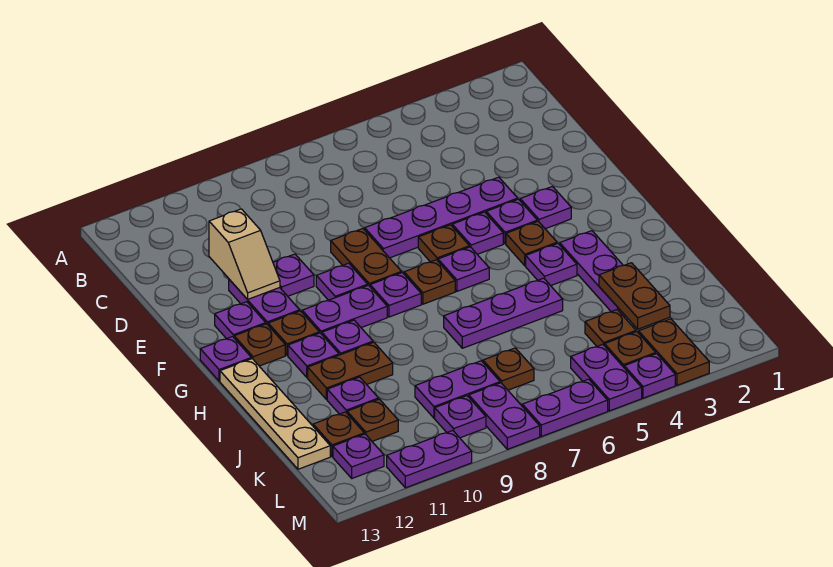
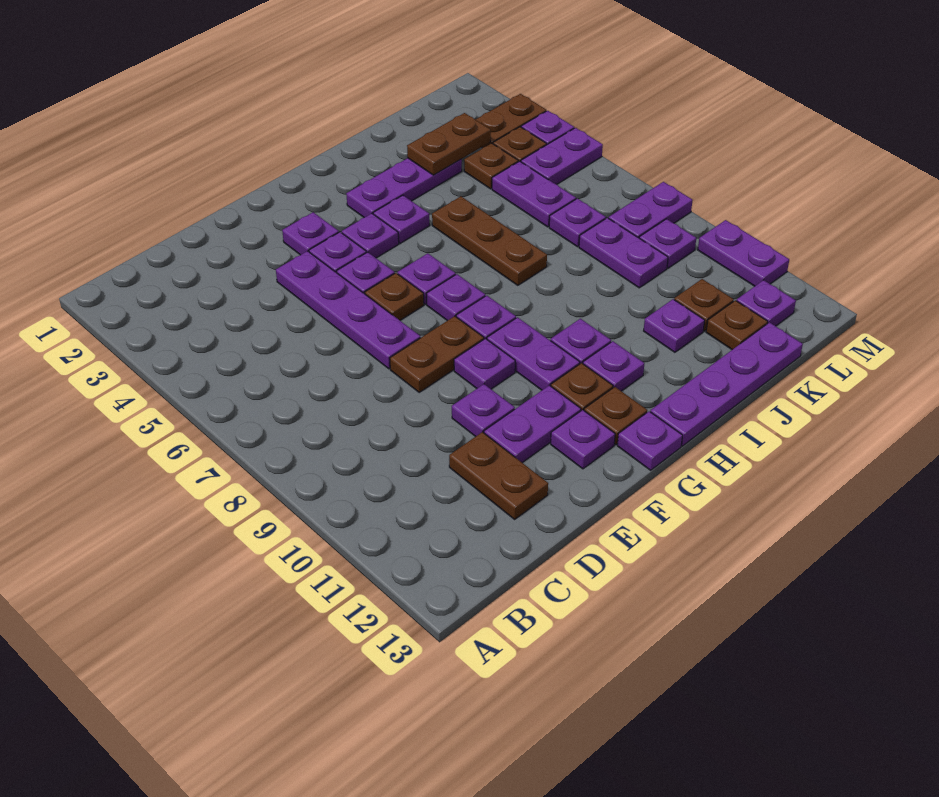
tan slope D11:E11 level 2 top D -> none
brown plate G4 level 1 -> purple plate G4 level 1
brown plate G7 level 1 -> purple plate G7 level 1
tan plate H13:K13 level 1 -> purple plate H13:K13 level 1
purple plate I5:I7 level 1 -> brown plate I5:I7 level 1
brown plate I10:I11 level 1 -> brown plate D11:D12 level 1
brown plate K7 level 1 -> purple plate K7 level 1
purple plate M6:M7 level 1 -> purple plate K5:K6 level 1

